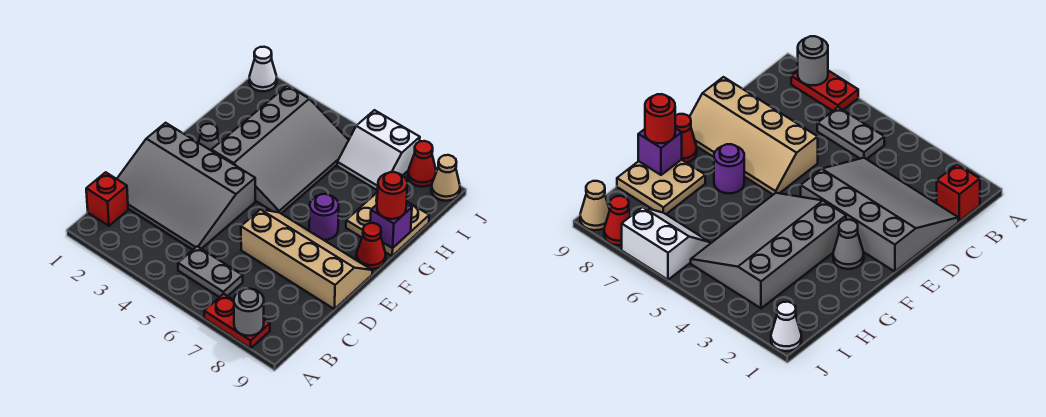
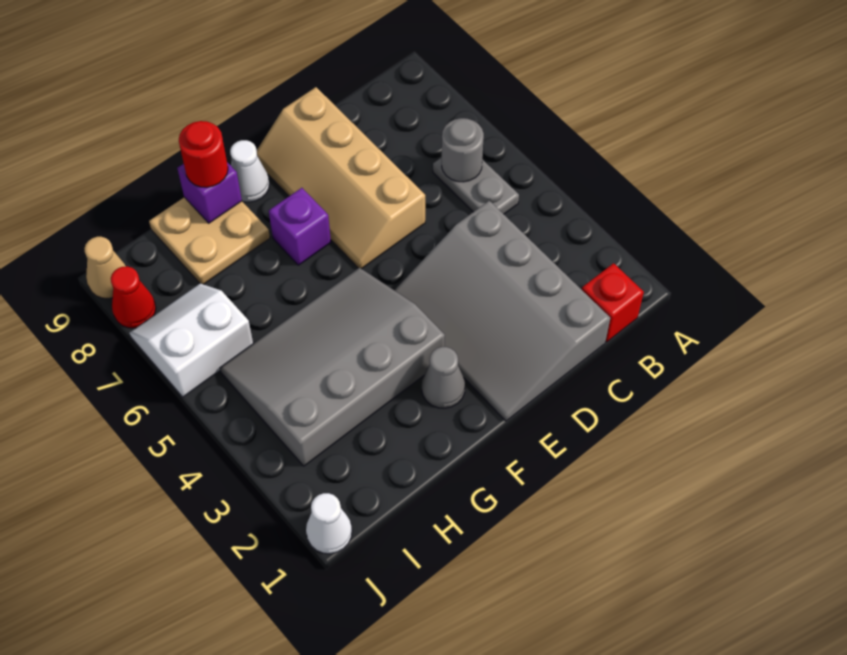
red plate A7:A8 level 1 -> none
grey round brick A8 level 2 -> grey round brick B6 level 2
grey slope C1:E4 level 1 top E -> grey slope C1:E4 level 1 top C
purple round brick F7 level 1 -> purple brick F7 level 1
red cone F9 level 1 -> white cone F9 level 1
white slope I6:J7 level 1 top J -> white slope I6:J7 level 1 top 6

